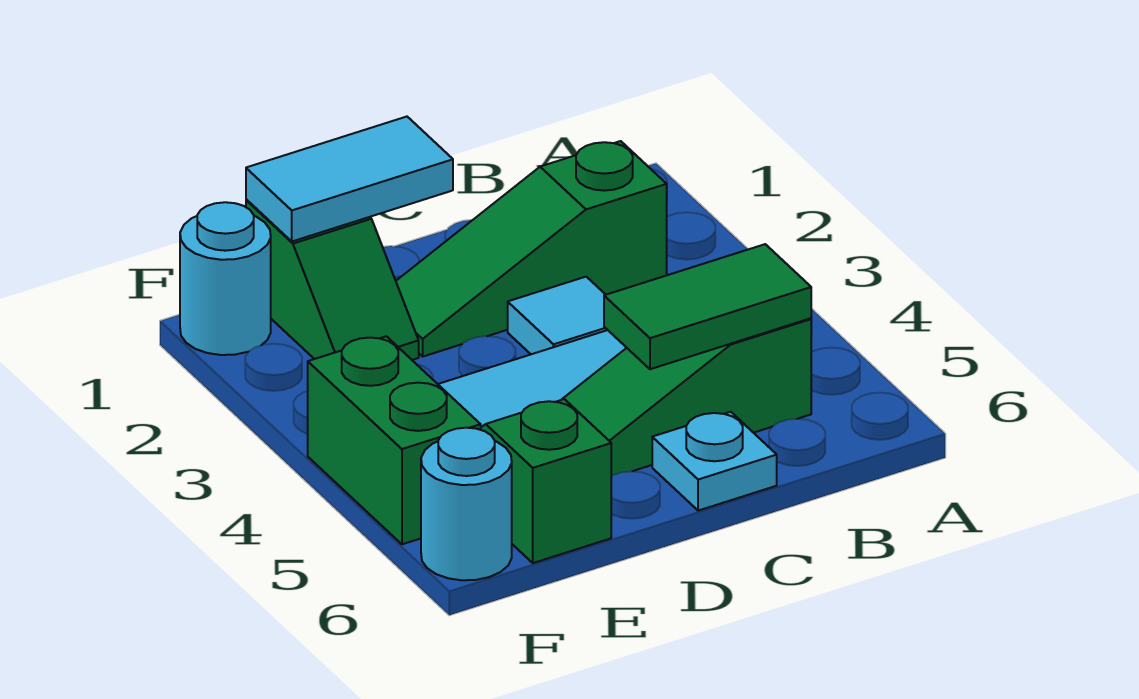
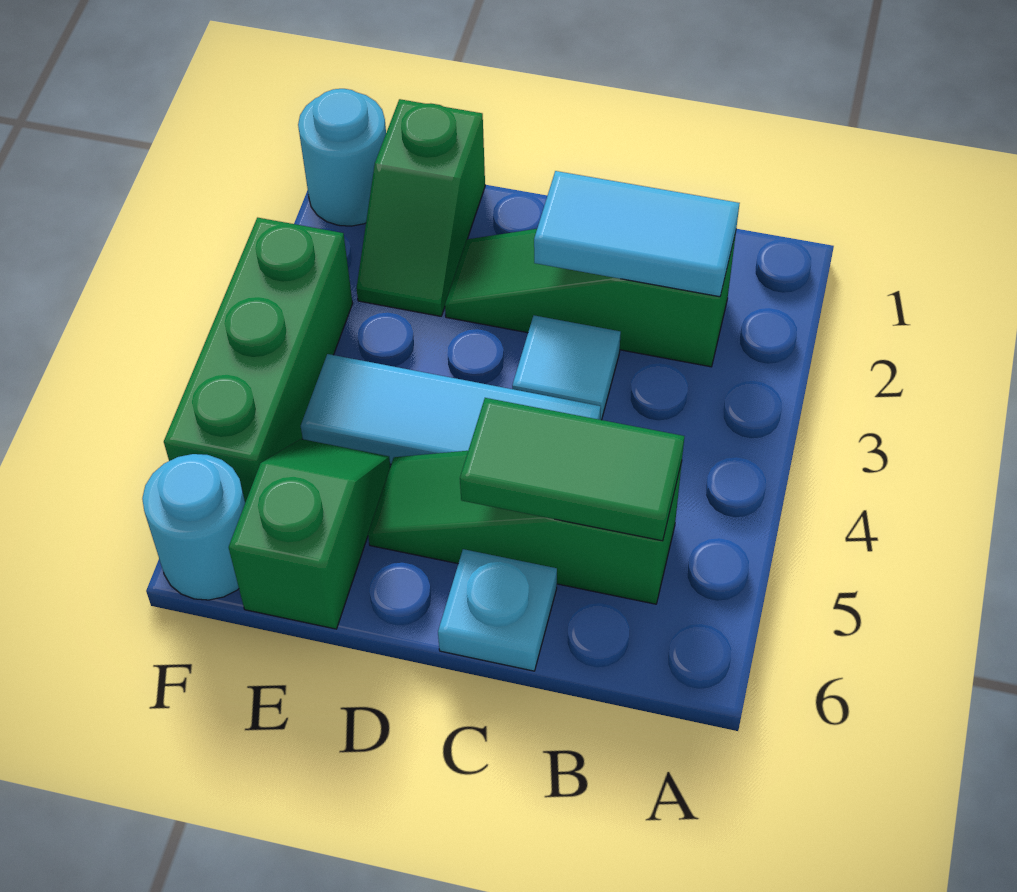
cyan tile D1:E1 level 2 -> cyan tile B2:C2 level 2
green brick F4:F5 level 1 -> green brick F3:F5 level 1

